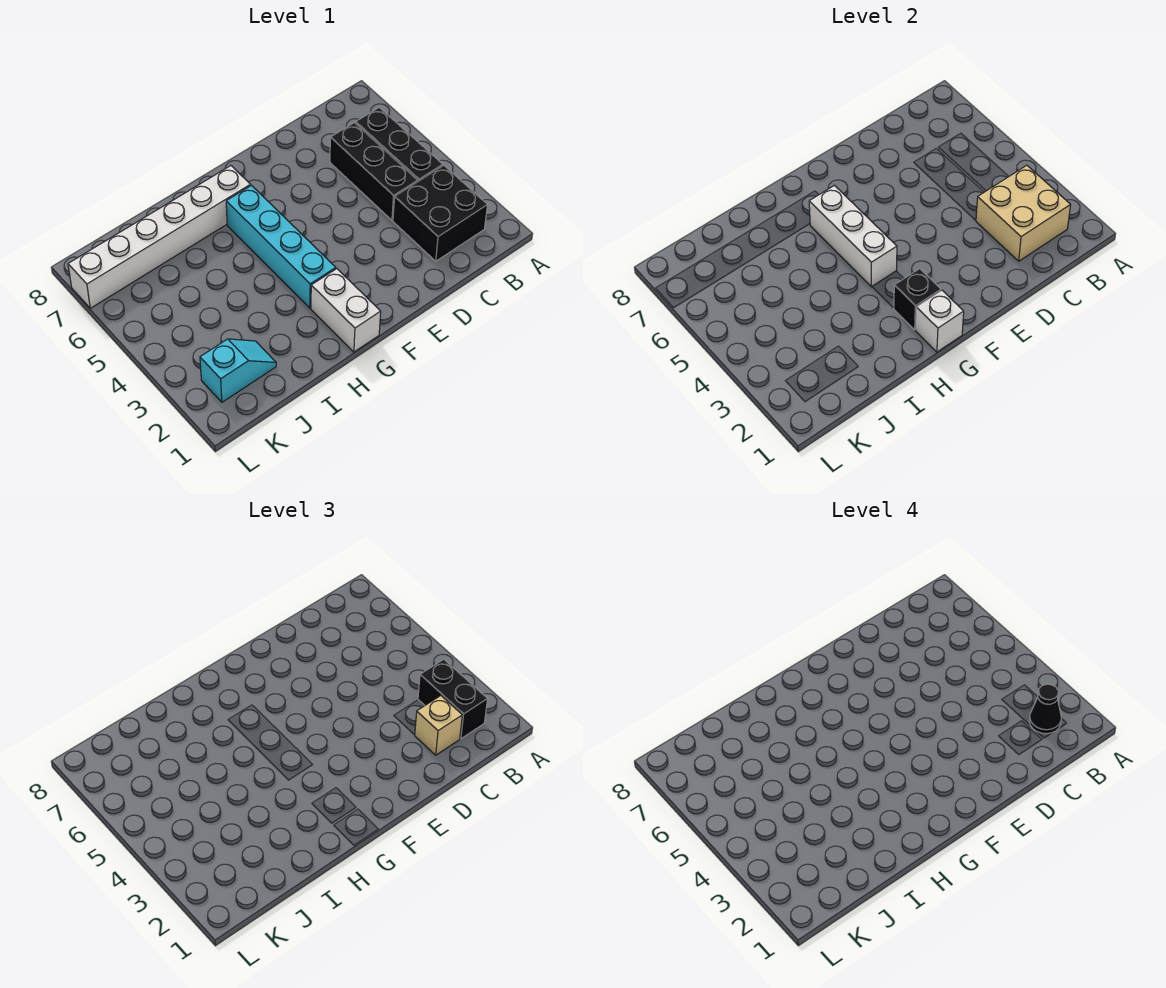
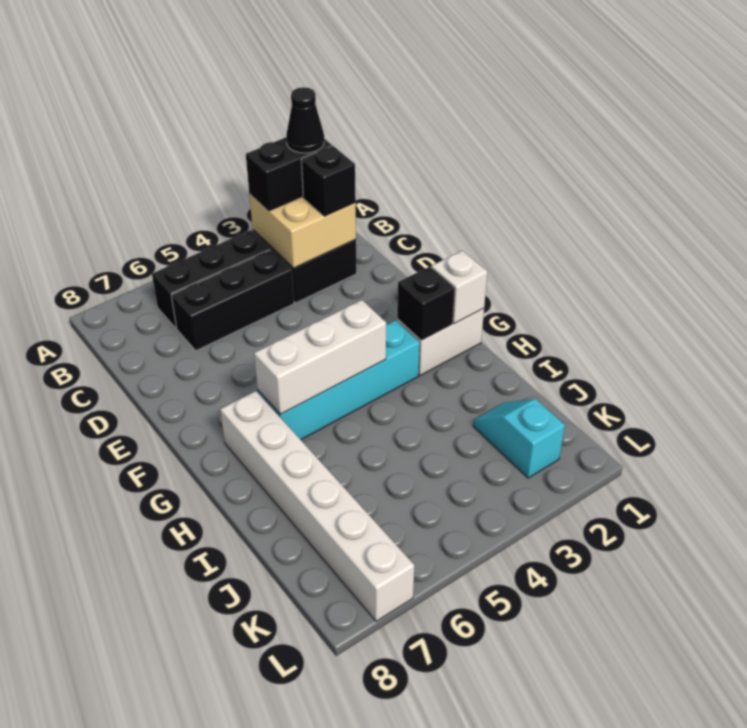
tan brick C2 level 3 -> black brick C2 level 3

